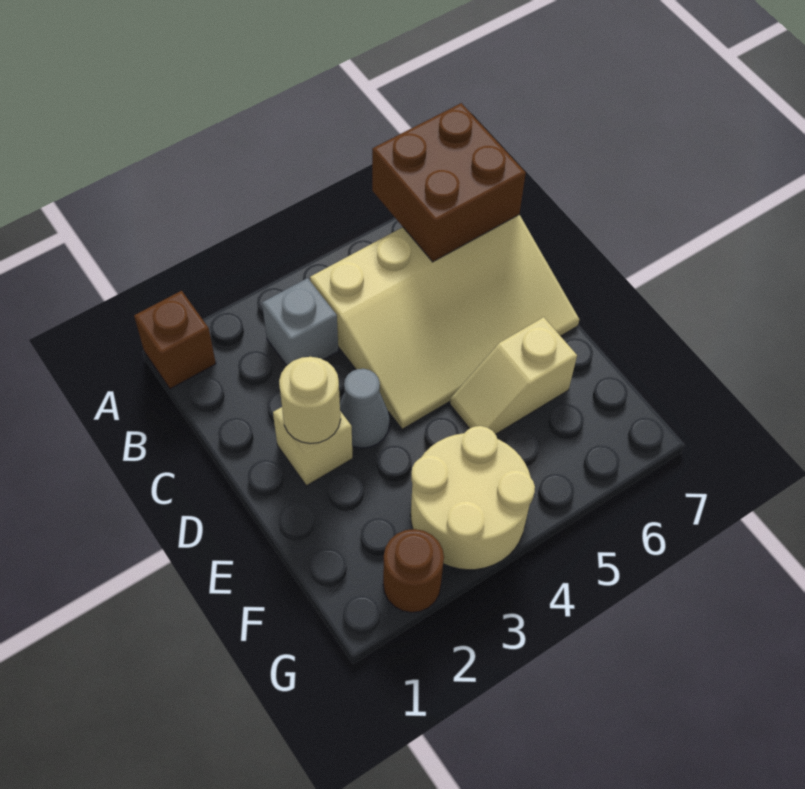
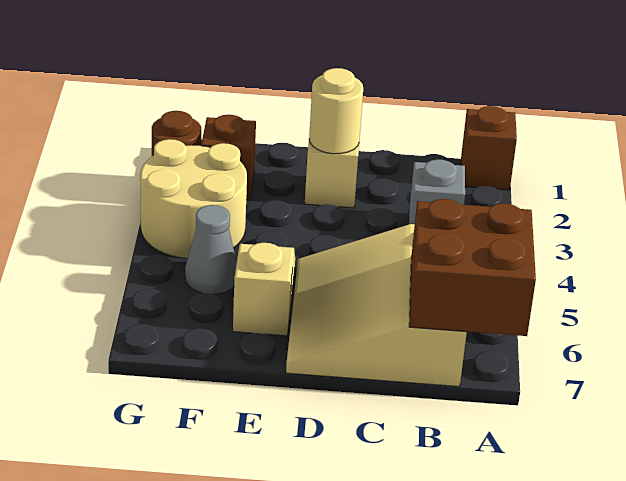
tan slope B4:D7 level 1 top B -> tan slope B5:D7 level 1 top B
grey cone D3 level 1 -> grey cone F5 level 1
none -> brown brick F2 level 1

